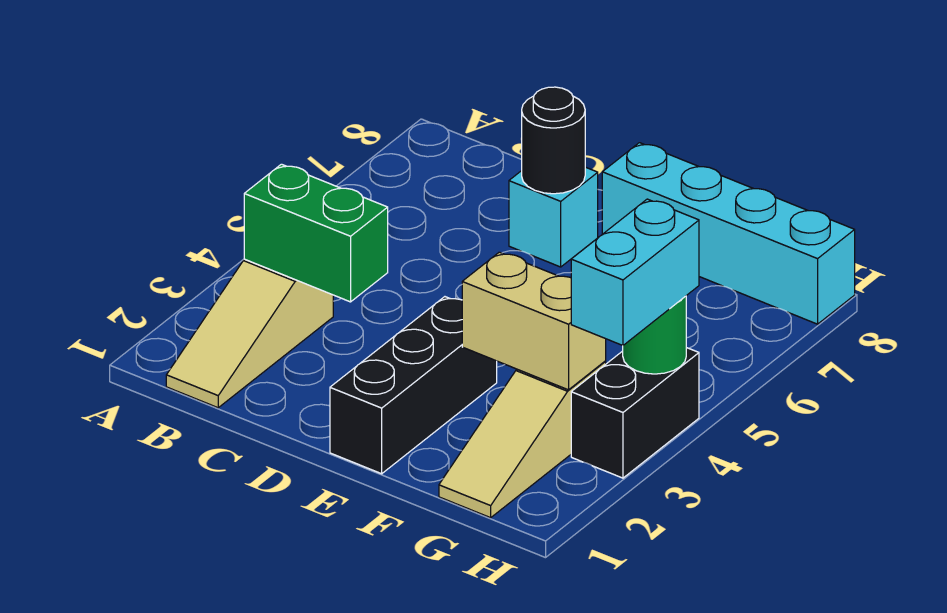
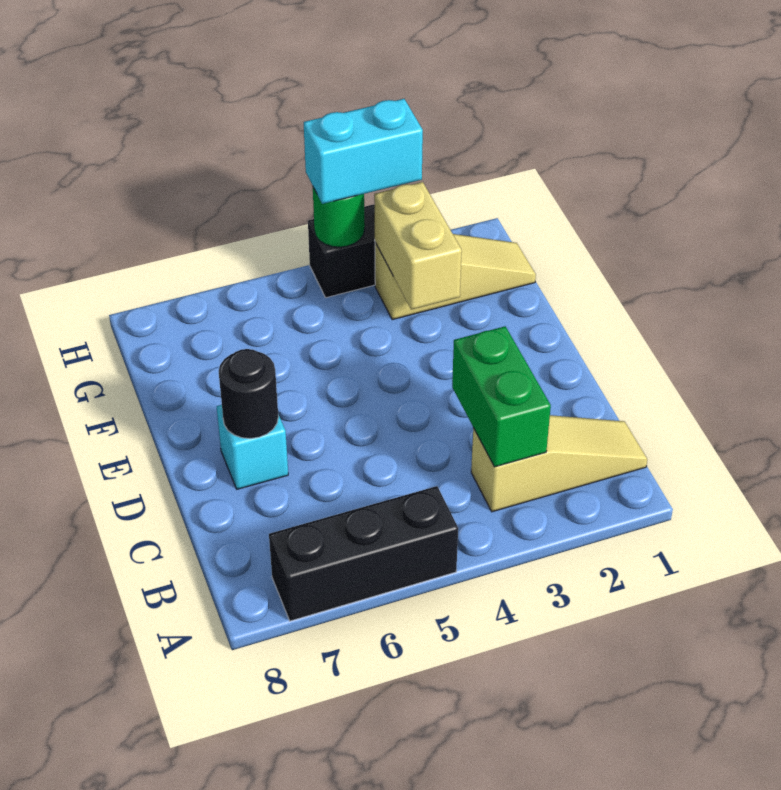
black brick E1:E3 level 1 -> black brick A5:A7 level 1
cyan brick E8:H8 level 1 -> none

